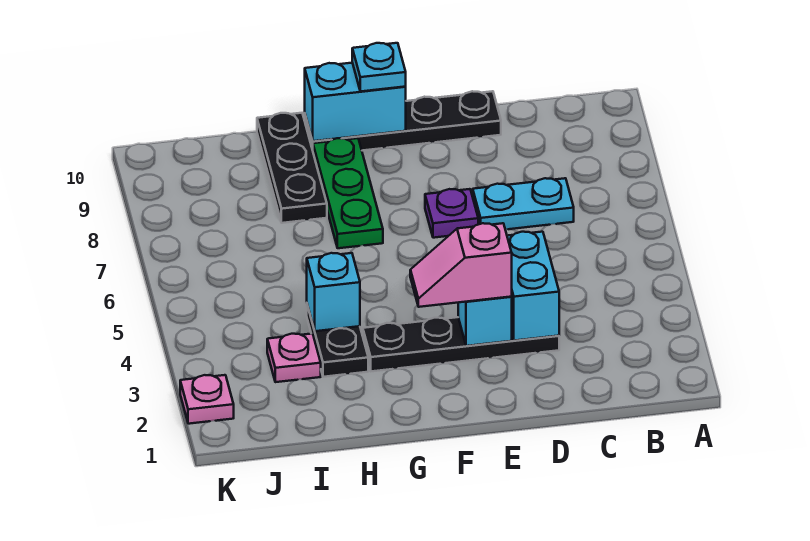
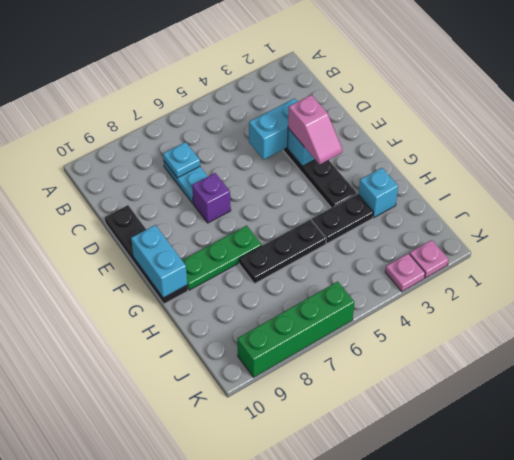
purple plate E7 level 1 -> purple brick E7 level 1
cyan plate F10 level 3 -> cyan plate C7 level 2
cyan brick H4 level 2 -> cyan brick H2 level 1
black plate H8:H10 level 1 -> black plate H5:H7 level 1
pink plate I3 level 1 -> pink plate K3 level 1
none -> green brick K6:K9 level 1

